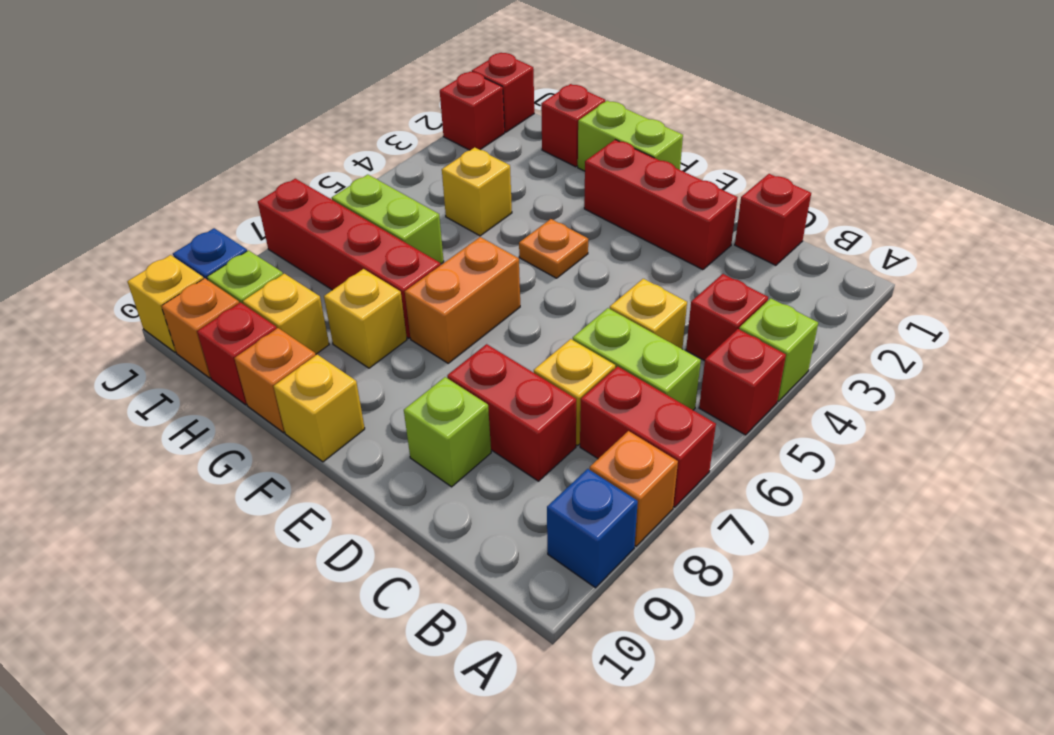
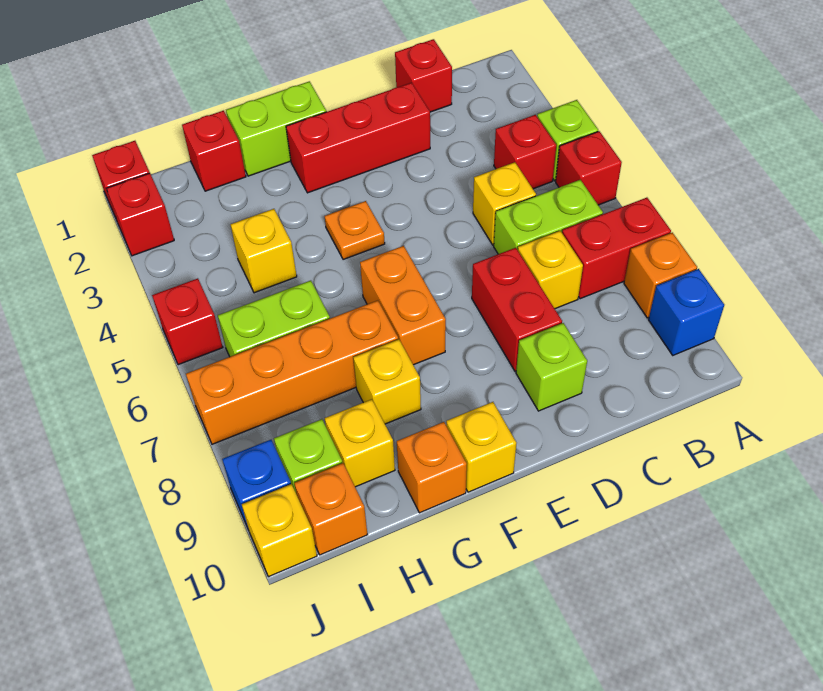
red brick C8:D8 level 1 -> red brick D7:D8 level 1
red brick G7:J7 level 1 -> orange brick G7:J7 level 1
red brick H10 level 1 -> red brick J5 level 1

